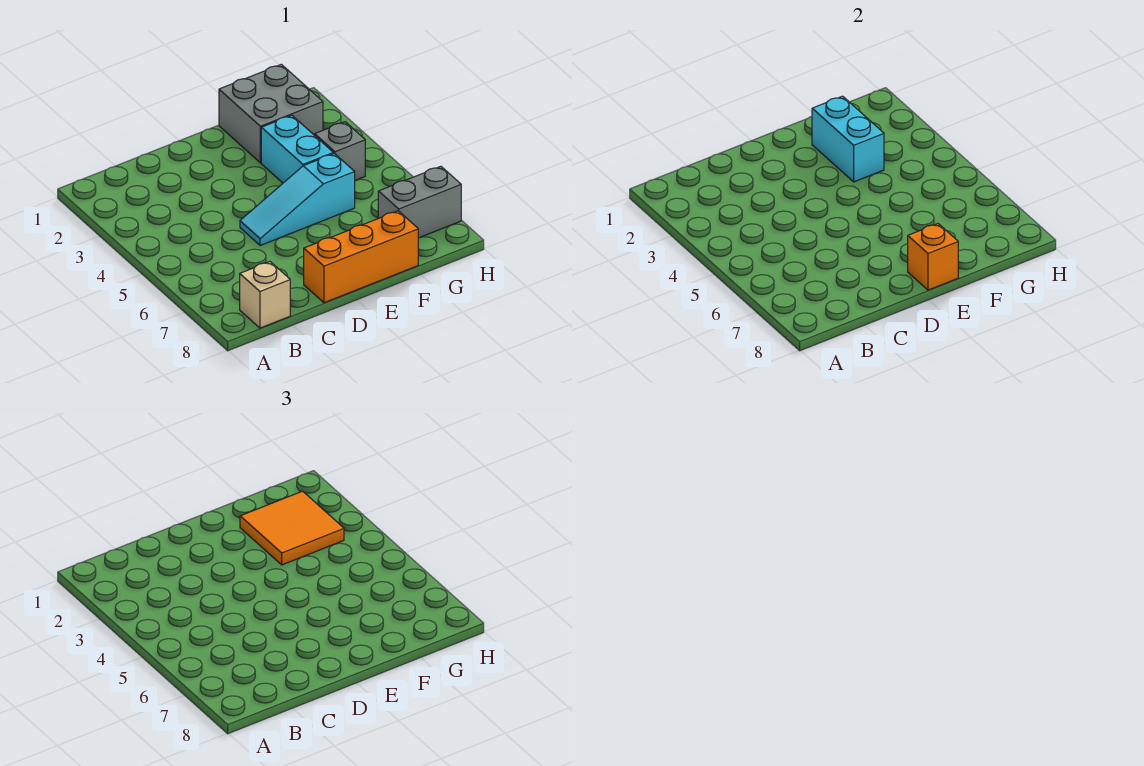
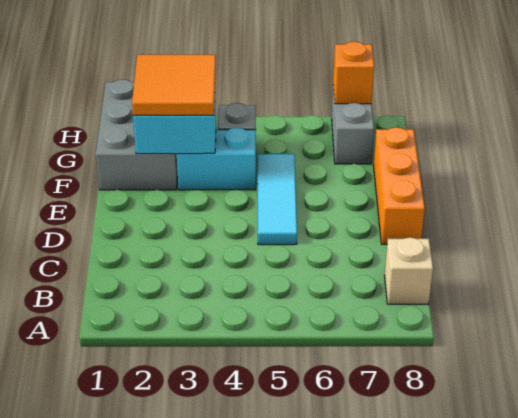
cyan slope D5:F5 level 1 top F -> cyan tile D5:F5 level 1
orange brick E8 level 2 -> orange brick H7 level 2
grey brick F1:G2 level 1 -> grey brick F1:H2 level 1

